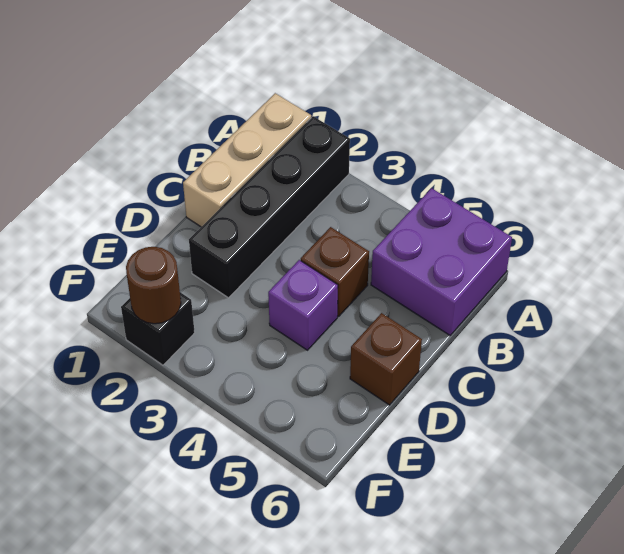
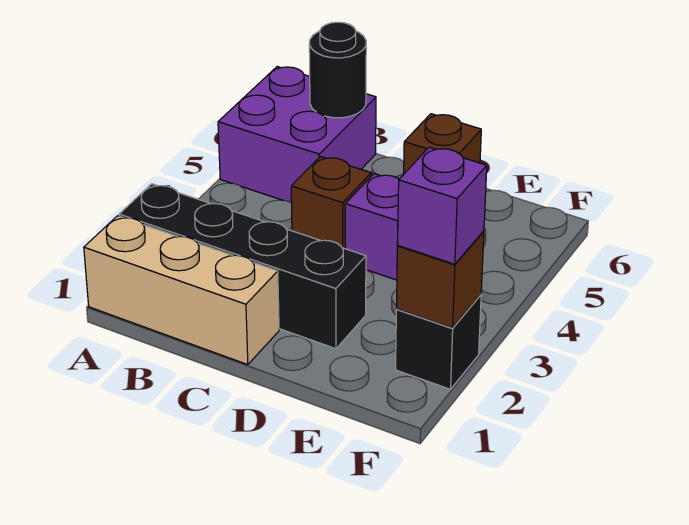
none -> black round brick B6 level 2
brown round brick F2 level 2 -> brown brick F2 level 2
none -> purple brick F2 level 3

